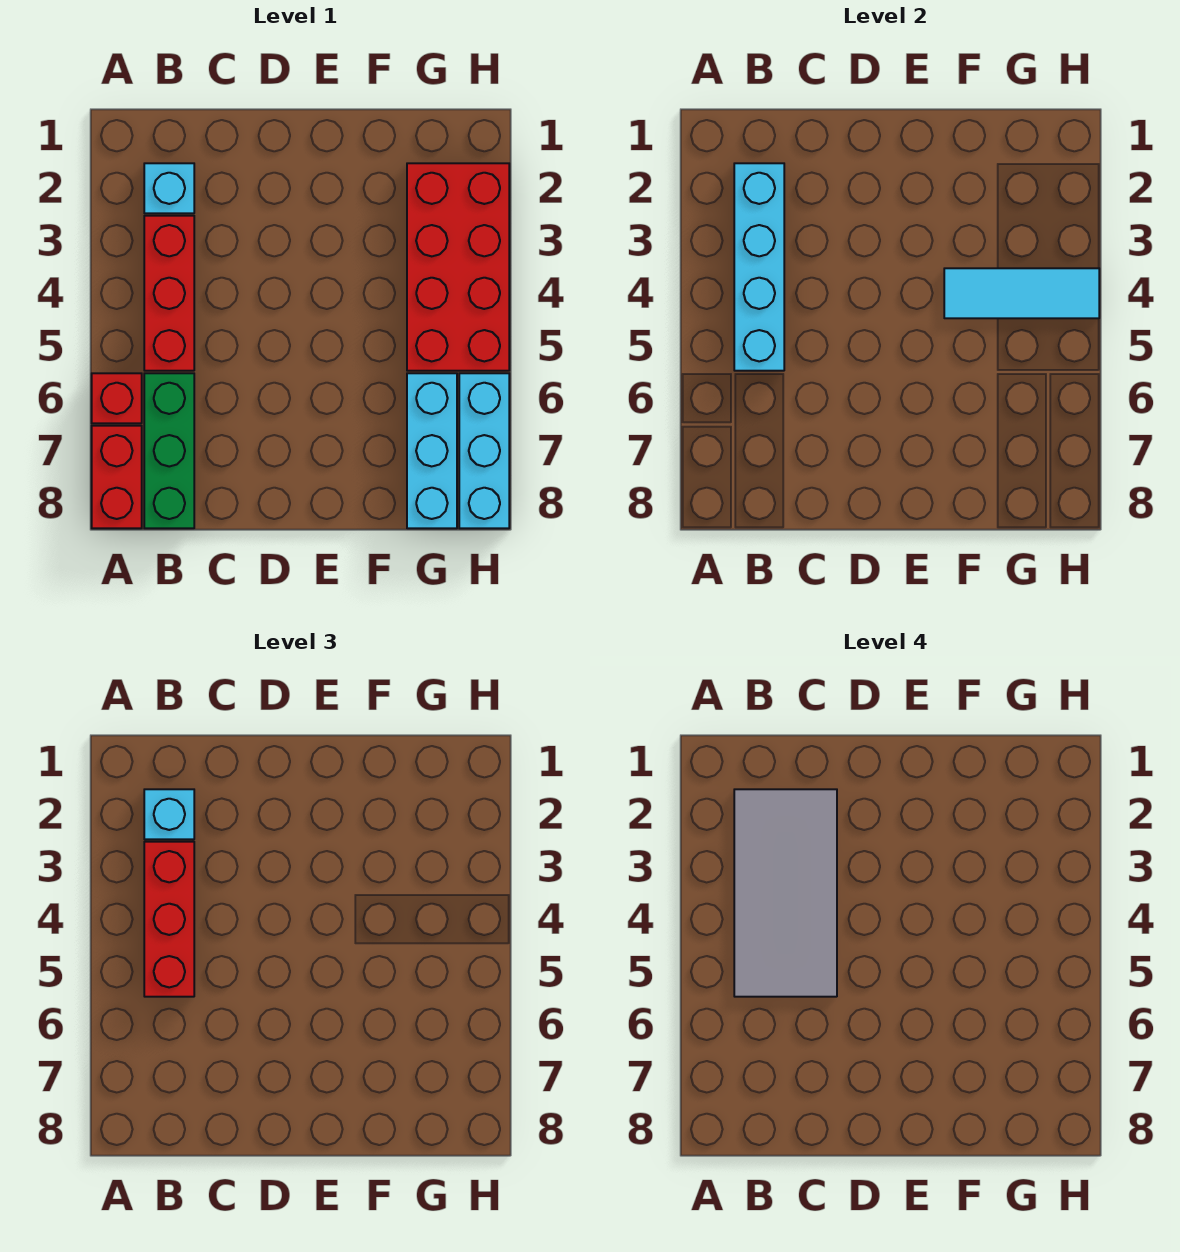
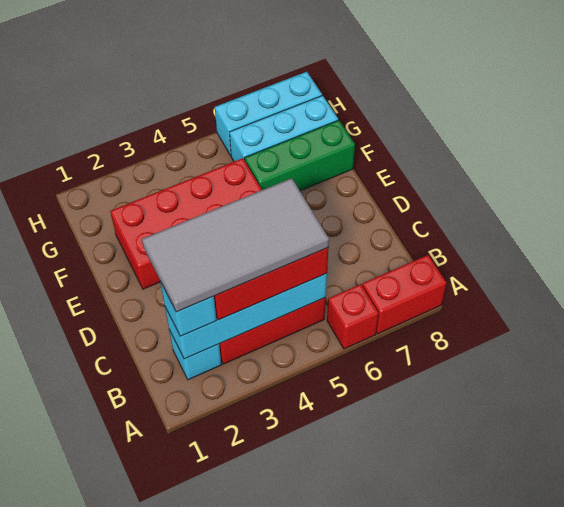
green brick B6:B8 level 1 -> green brick F6:F8 level 1
cyan tile F4:H4 level 2 -> none
red brick G2:H5 level 1 -> red brick E2:F5 level 1

